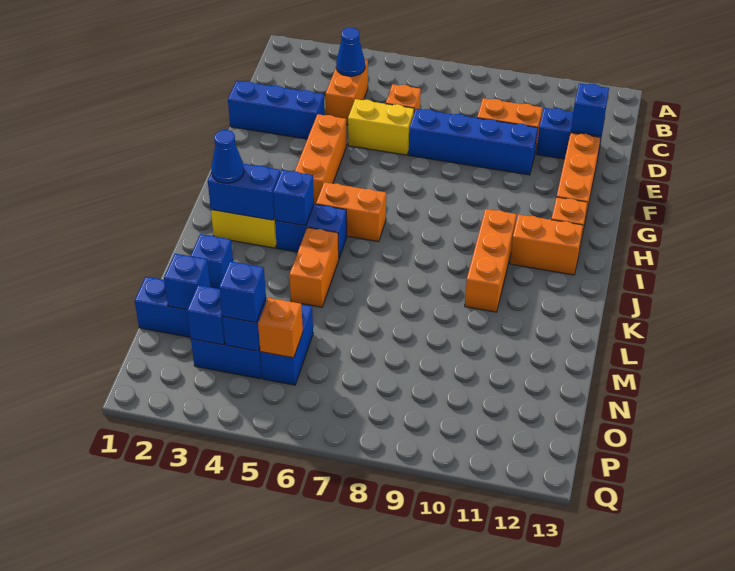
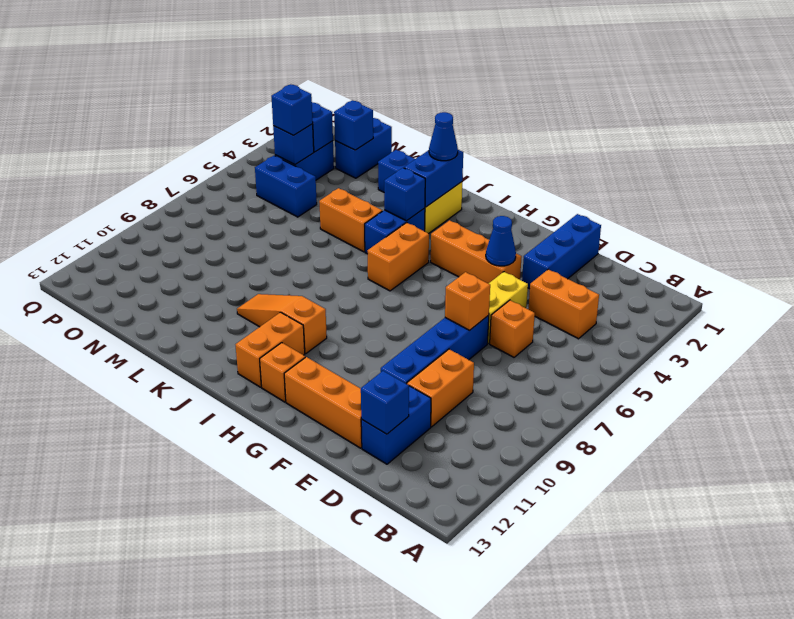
blue cone C4 level 2 -> blue cone F4 level 2
orange brick I10:K10 level 1 -> orange slope I10:K10 level 1 top I
orange brick O5 level 2 -> orange brick E7 level 2

